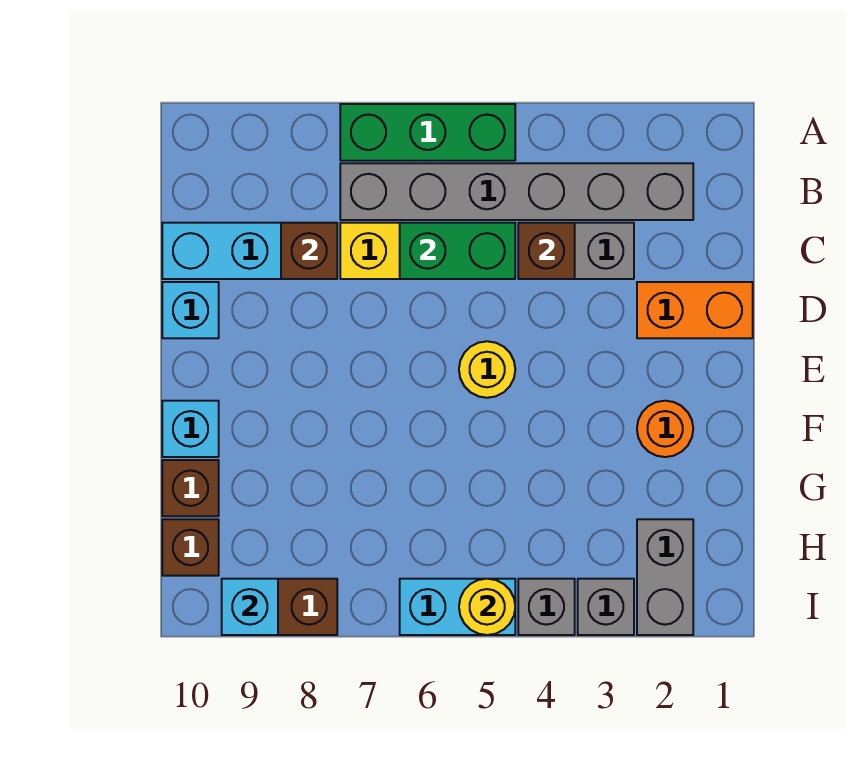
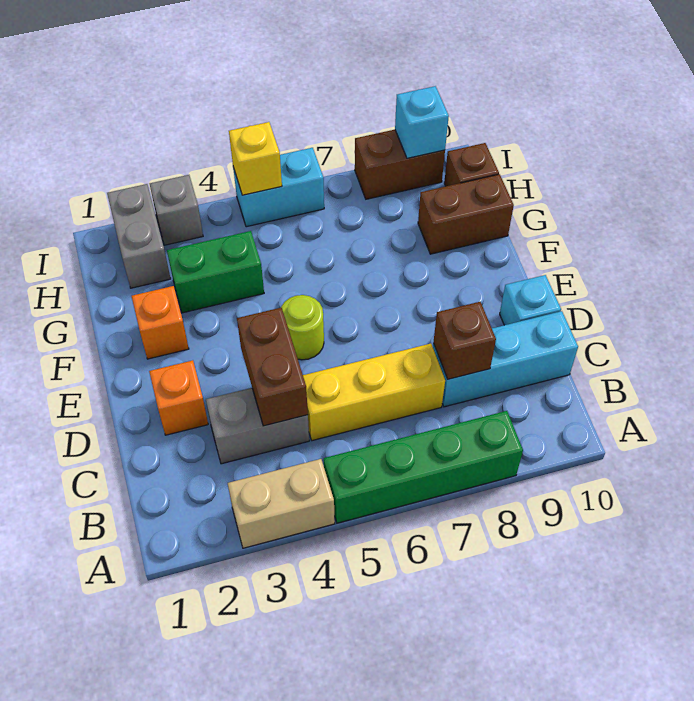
none -> tan brick A3:A4 level 1
green brick A5:A7 level 1 -> green brick A5:A8 level 1
grey brick B2:B7 level 1 -> none
brown brick C4 level 2 -> brown brick C4:D4 level 2
green brick C5:C6 level 2 -> green brick G3:G4 level 1
orange brick D1:D2 level 1 -> orange brick D2 level 1
yellow round brick E5 level 1 -> lime round brick E5 level 1
orange round brick F2 level 1 -> orange brick F2 level 1
cyan brick F10 level 1 -> none
brown brick G10 level 1 -> brown brick G9:G10 level 1
grey brick I4 level 1 -> none
yellow round brick I5 level 2 -> yellow brick I5 level 2

